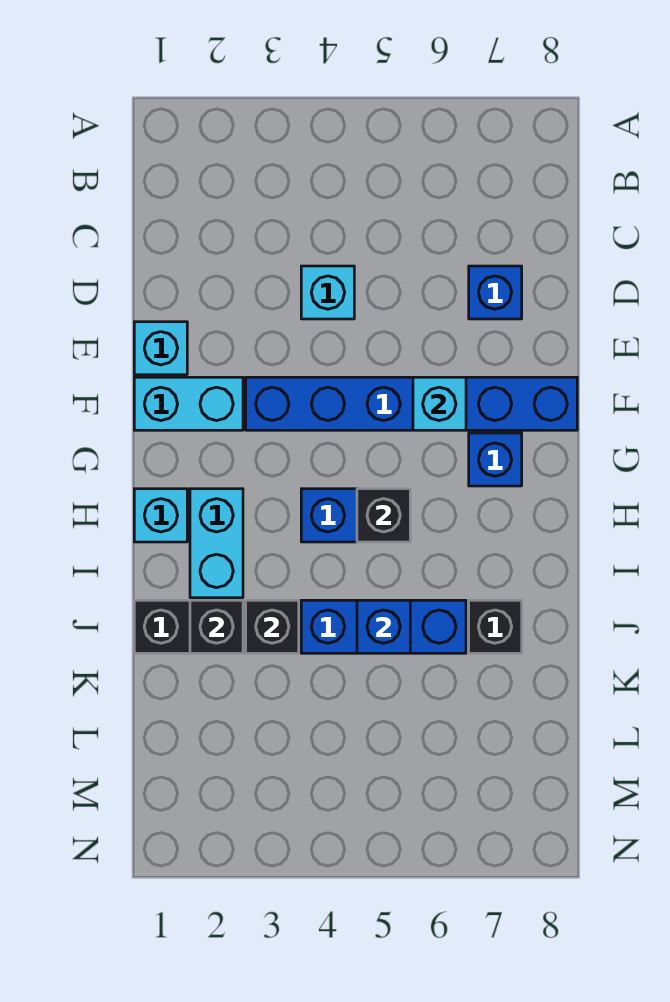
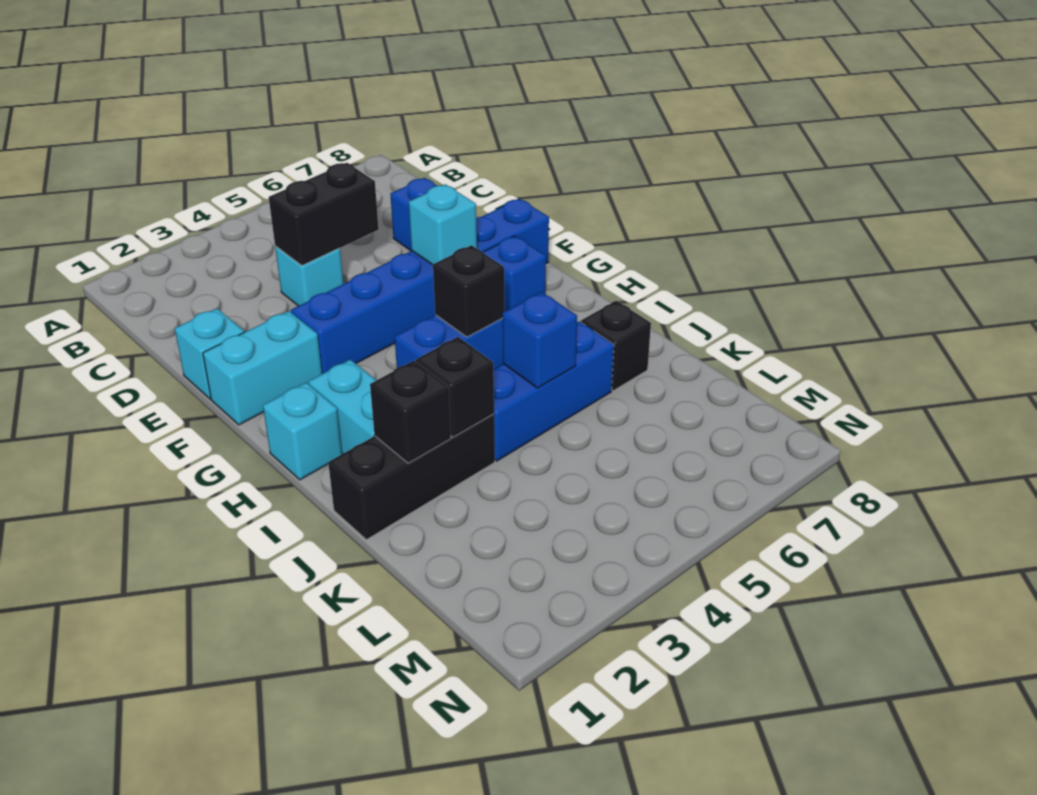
none -> black brick D4:D5 level 2

